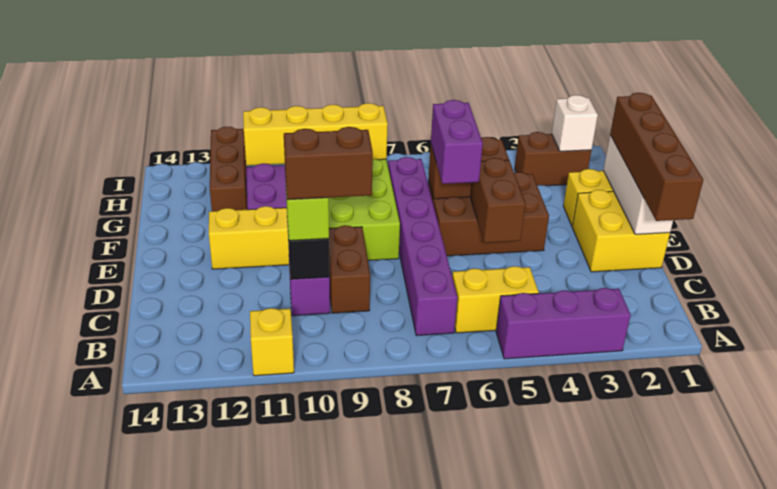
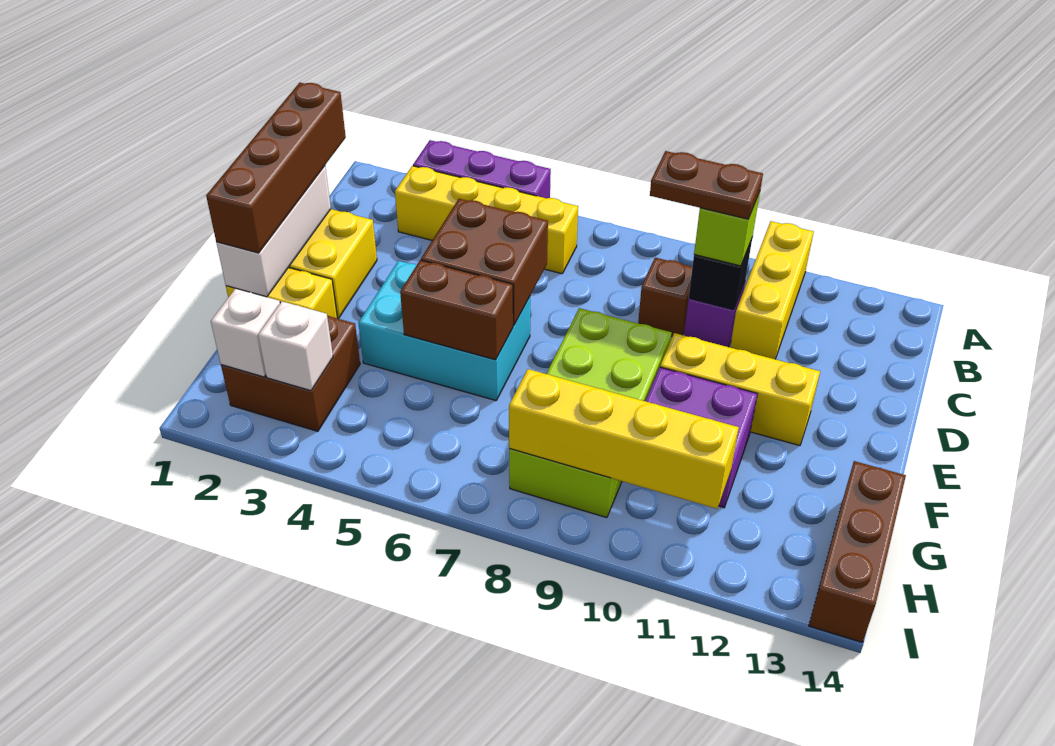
yellow brick A11 level 1 -> yellow brick A11:C11 level 1
yellow brick B5:B6 level 1 -> yellow brick B3:B6 level 1
purple brick B7:G7 level 1 -> none
brown brick C9:D9 level 1 -> brown brick C9 level 1
brown brick C9:C10 level 4 -> brown plate C9:C10 level 4
brown brick D5:E5 level 2 -> brown brick D5:E6 level 2
brown brick E4:F6 level 1 -> cyan brick E4:F6 level 1
purple brick E6:F6 level 3 -> none
brown brick G12:I12 level 1 -> brown brick G14:I14 level 1
brown brick H2:H3 level 1 -> brown brick G2:H3 level 1
none -> white brick H3 level 2

